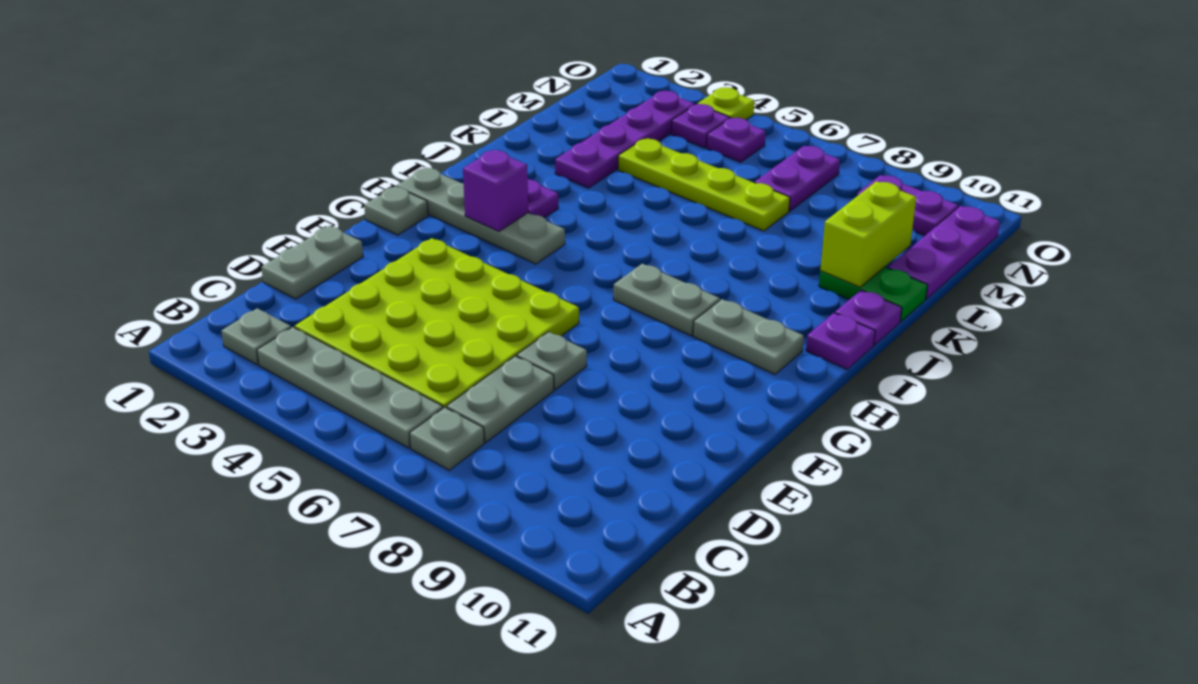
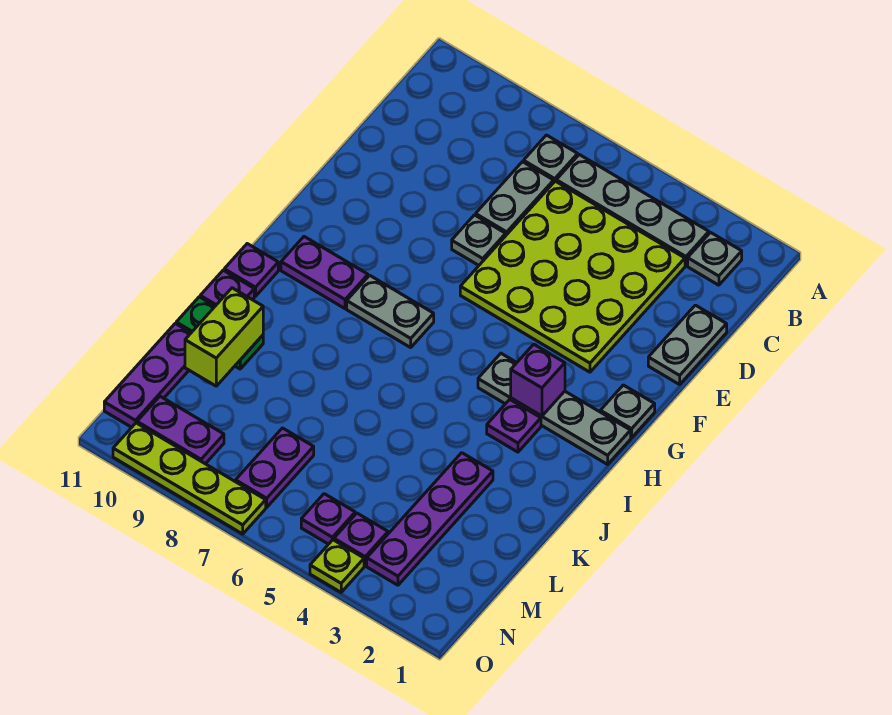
grey plate H9:H10 level 1 -> purple plate H9:H10 level 1
lime plate L4:L7 level 1 -> lime plate O7:O10 level 1

